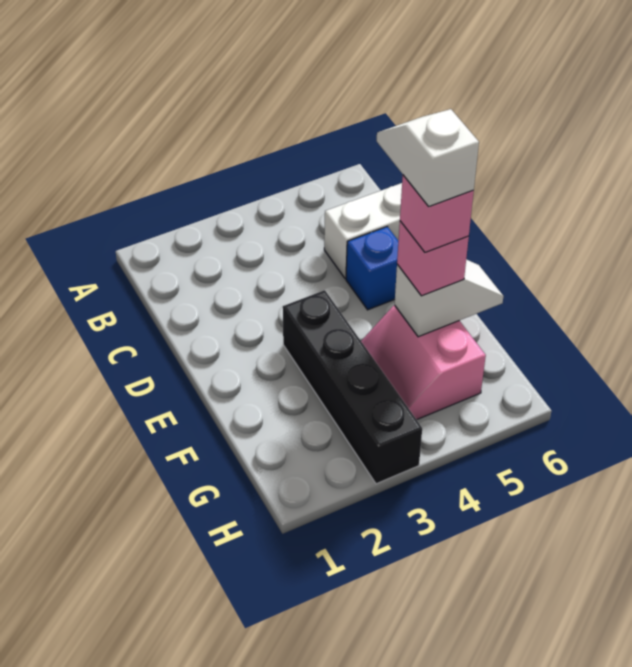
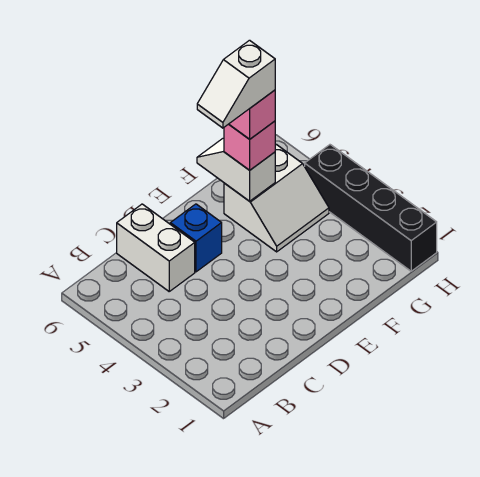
black brick E3:H3 level 1 -> black brick H1:H4 level 1
pink slope F4:G5 level 1 top 5 -> white slope F4:G5 level 1 top 5

